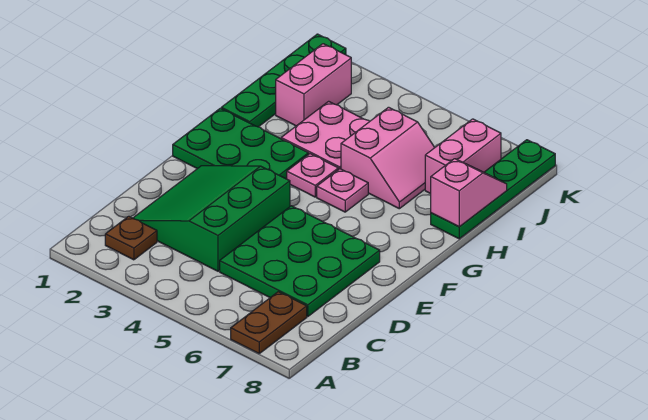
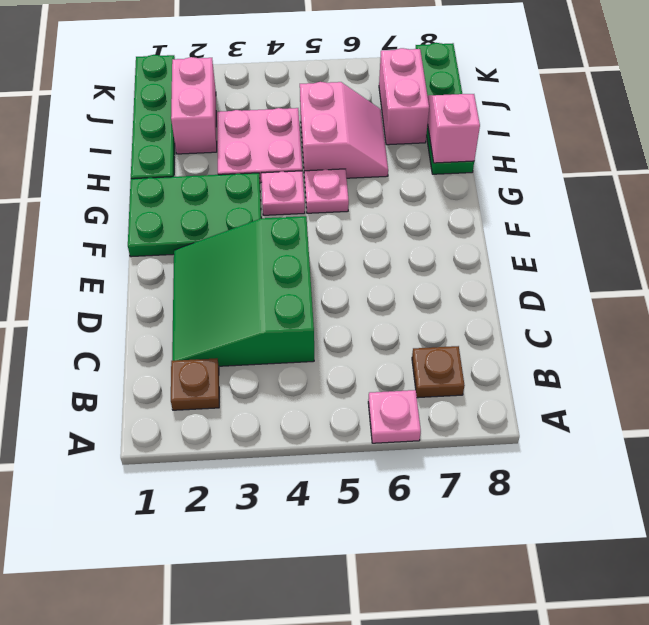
none -> pink plate A6 level 1
brown plate A7:B7 level 1 -> brown plate B7 level 1
green plate C5:E7 level 1 -> none

